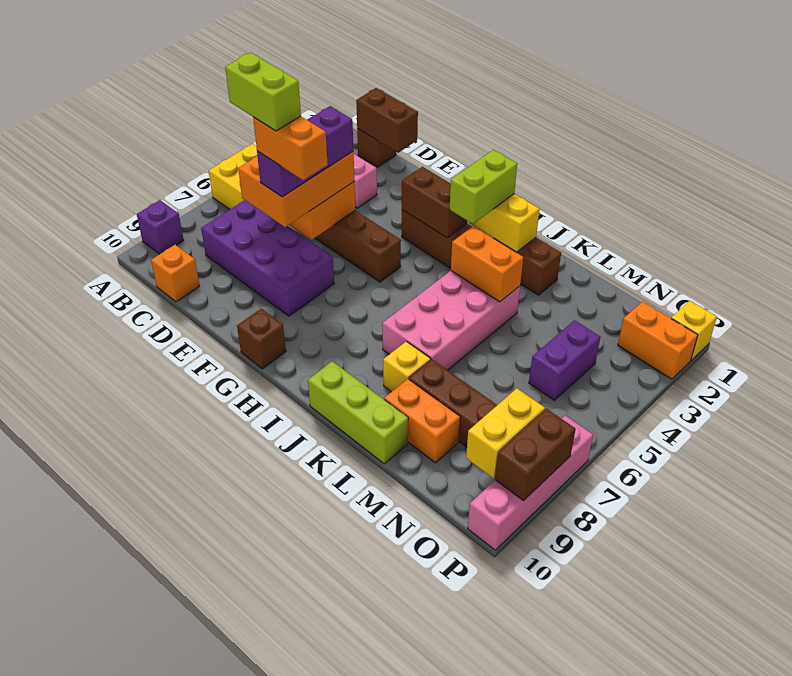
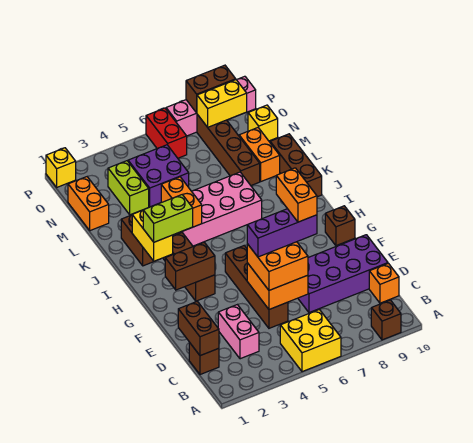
purple brick A9 level 1 -> brown brick A9 level 1
purple brick C7:F8 level 1 -> purple brick D7:E10 level 1
orange brick D5:E7 level 3 -> orange brick D5:E6 level 3
lime brick D7:E7 level 6 -> lime brick M3:N3 level 1
brown brick G3:H3 level 2 -> brown brick G2:G3 level 2
lime brick J10:L10 level 1 -> brown brick J10:L10 level 1
yellow brick K8 level 1 -> yellow brick N10 level 1
purple brick N4:N5 level 1 -> purple brick M4:N5 level 1
orange brick O2:P2 level 1 -> orange brick M1:N1 level 1
none -> red brick O6:P6 level 1

